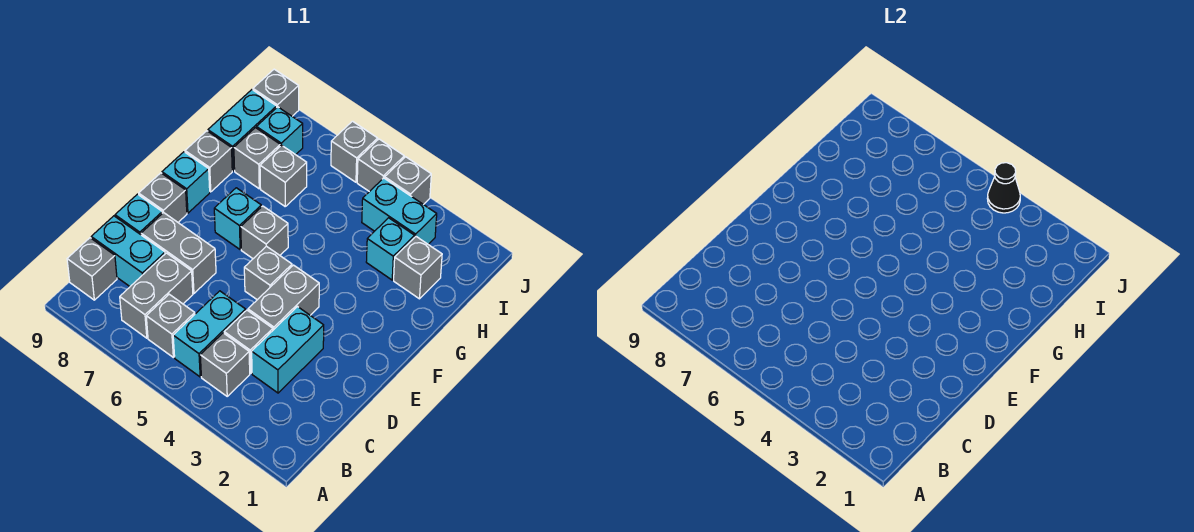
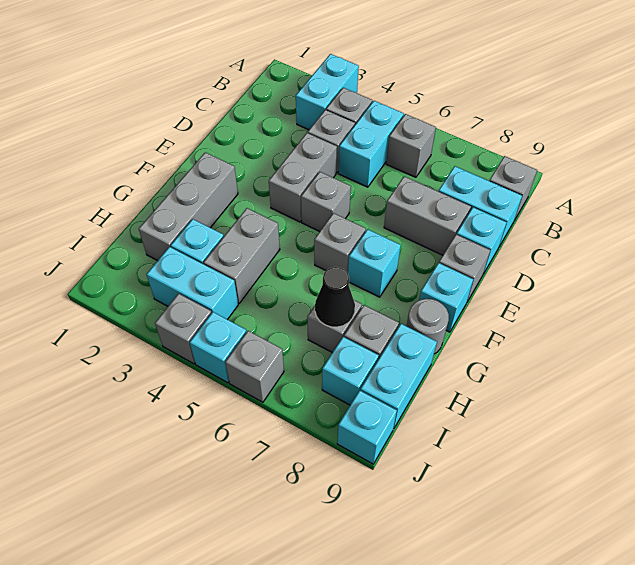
grey brick B7:C7 level 1 -> grey brick G4:H4 level 1
cyan brick C3:D3 level 1 -> cyan brick A3:B3 level 1
grey brick G9 level 1 -> grey round brick G9 level 1
grey brick H2 level 1 -> grey brick F2:H2 level 1
black cone J4 level 2 -> black cone H7 level 2
grey brick J5 level 1 -> cyan brick J5 level 1
grey brick J9 level 1 -> cyan brick J9 level 1

